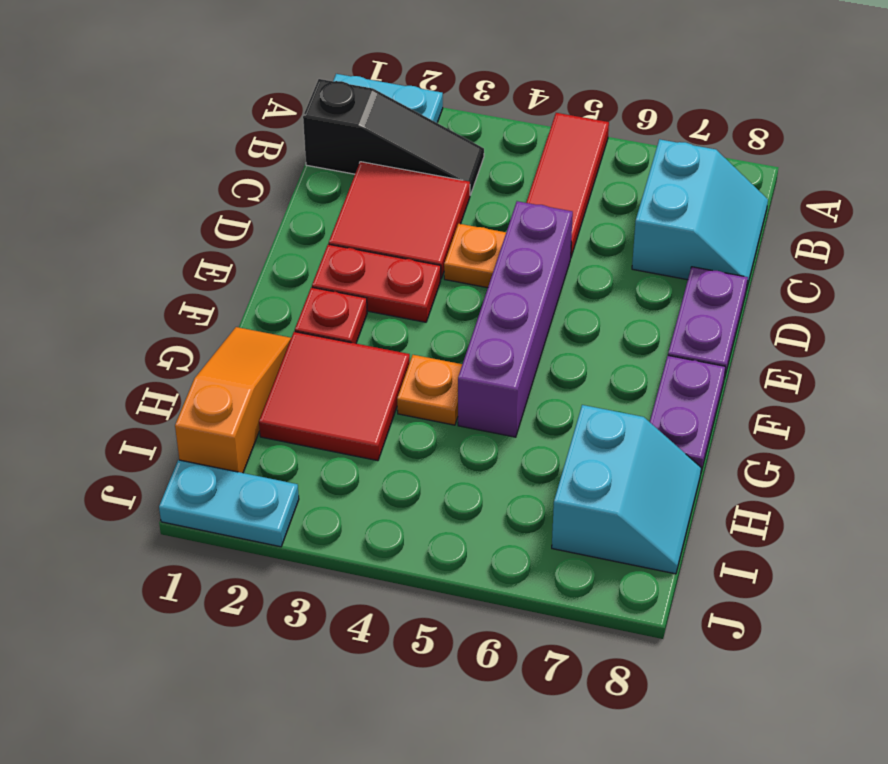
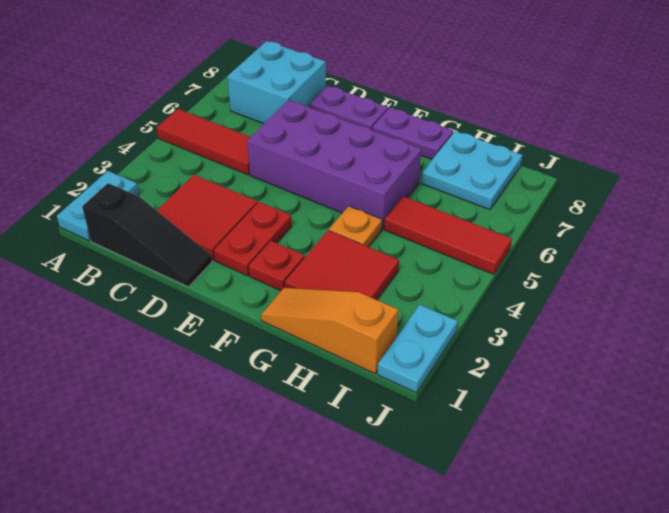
black slope B1:B3 level 1 top 1 -> black slope B1:D1 level 1 top B
cyan slope B7:C8 level 1 top 7 -> cyan brick B7:C8 level 1
orange plate D4 level 1 -> none
purple brick D5:G5 level 1 -> purple brick D5:G6 level 1
none -> red tile H5:J5 level 1
cyan slope H7:I8 level 1 top 7 -> cyan plate H7:I8 level 1

